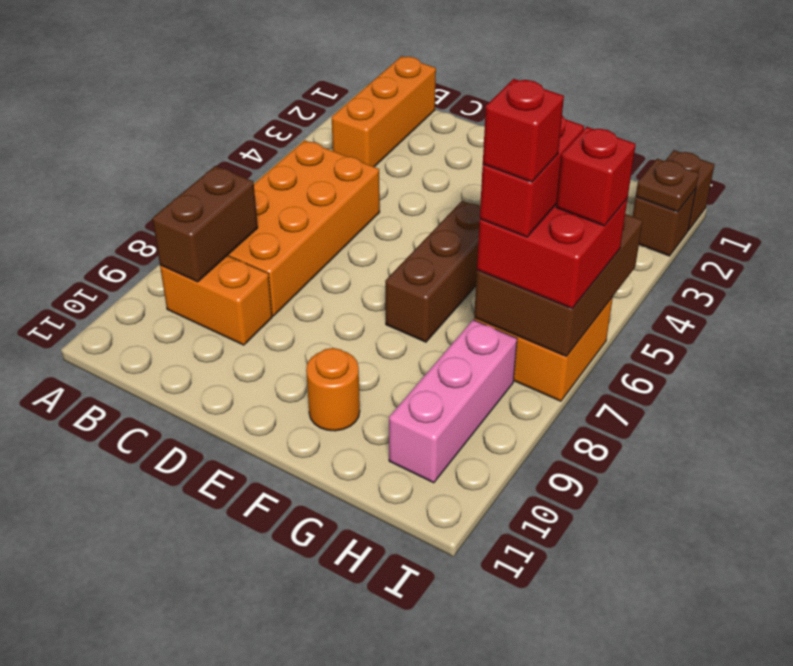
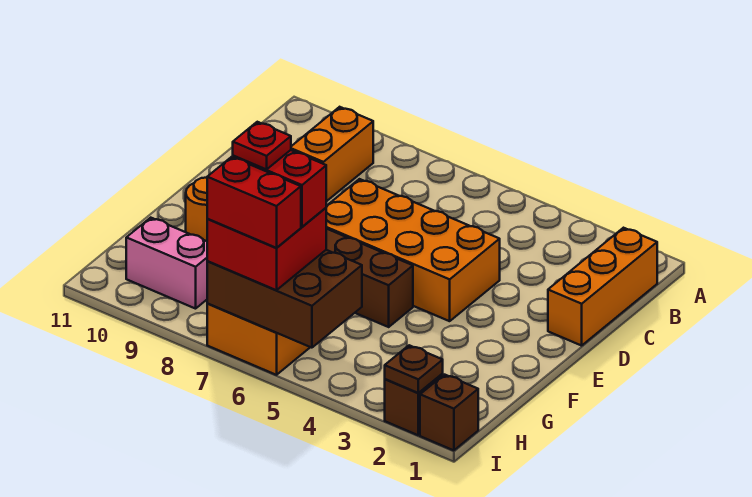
orange brick B1:B3 level 1 -> orange brick B1:D1 level 1
orange brick B5:C8 level 1 -> orange brick D4:E7 level 1
brown brick B8:B9 level 2 -> none
red brick H7 level 5 -> red plate H7 level 5
pink brick H8:H10 level 1 -> pink brick H9:H10 level 1
red brick I6 level 4 -> red brick I6:I7 level 4

